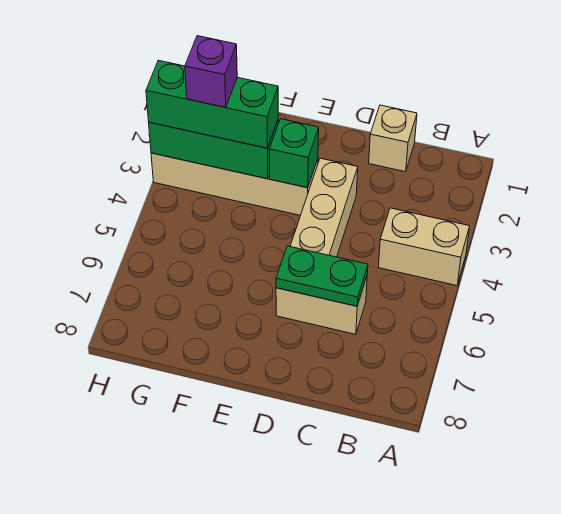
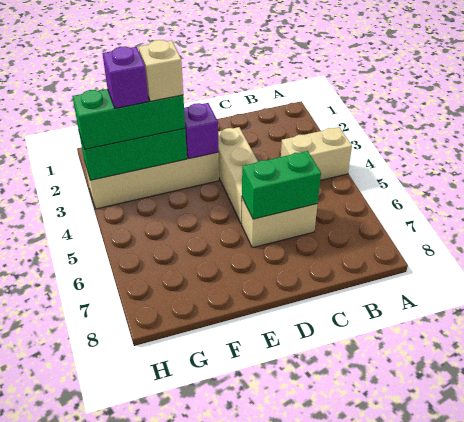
tan brick C1 level 1 -> tan brick F3 level 4
green plate C6:D6 level 2 -> green brick C6:D6 level 2
green brick E3 level 2 -> purple brick E3 level 2

